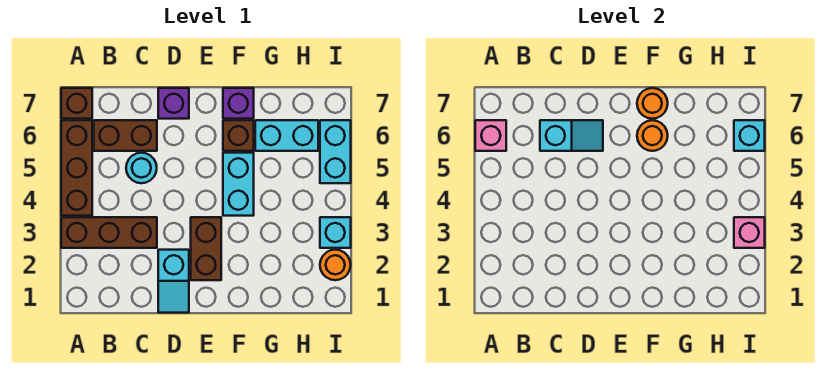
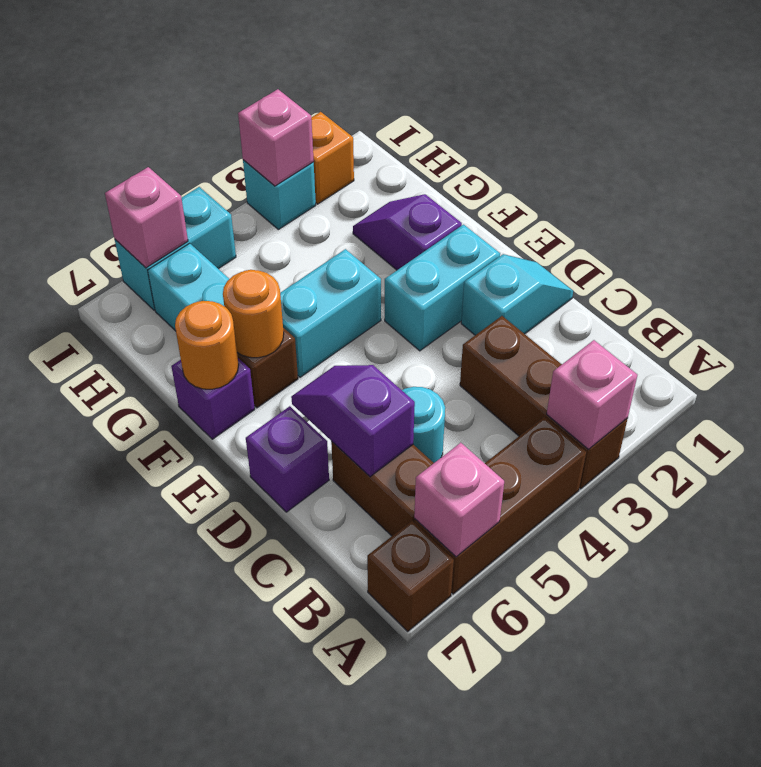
none -> pink brick A3 level 2
cyan slope C6:D6 level 2 top C -> purple slope C6:D6 level 2 top C
brown brick E2:E3 level 1 -> cyan brick E2:E3 level 1
none -> purple slope F2:G2 level 1 top F
orange round brick I2 level 1 -> orange brick I2 level 1
cyan brick I6 level 2 -> pink brick I6 level 2

